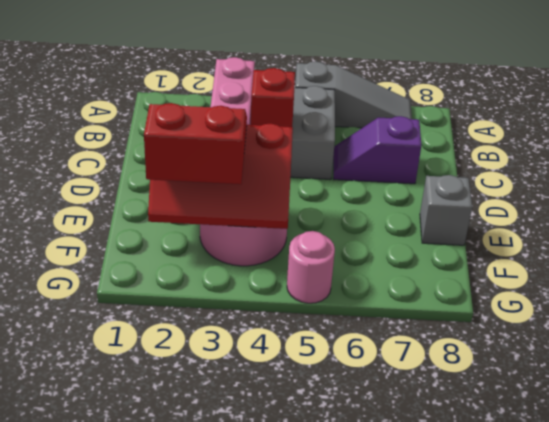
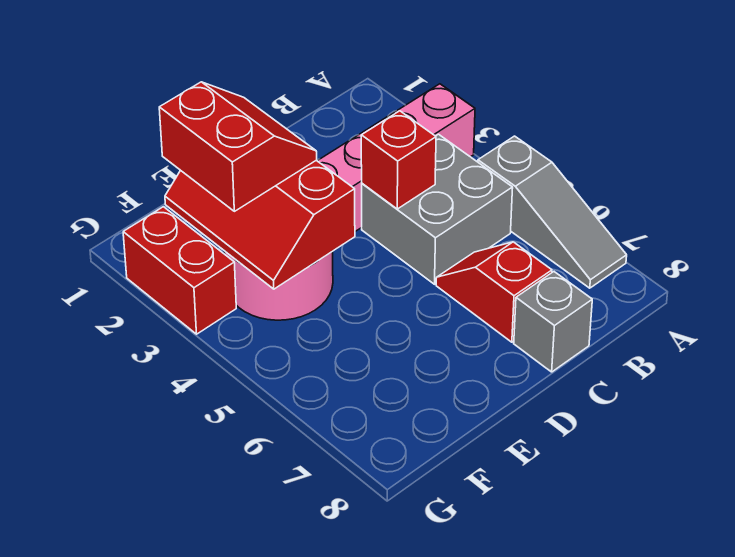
purple slope C6:C7 level 1 top 7 -> red slope C6:C7 level 1 top 7
grey brick E8 level 1 -> grey brick C8 level 1
none -> red brick G2:G3 level 1
pink round brick G5 level 1 -> none

